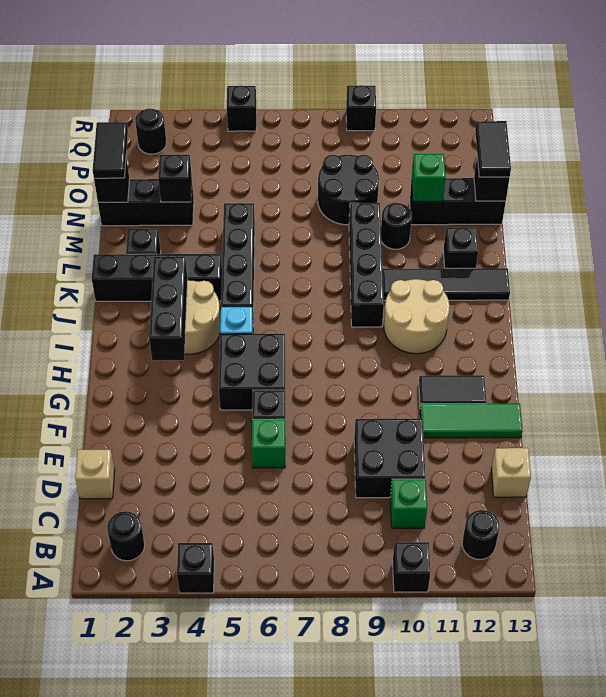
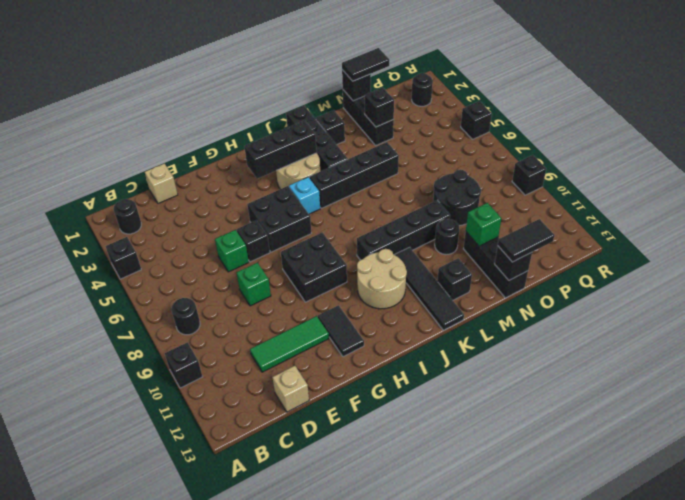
black round brick B12 level 1 -> black round brick B8 level 1
green brick C10 level 1 -> green brick E8 level 1
black brick D9:E10 level 1 -> black brick G8:H9 level 1
green tile F11:F13 level 1 -> green tile D11:F11 level 1

